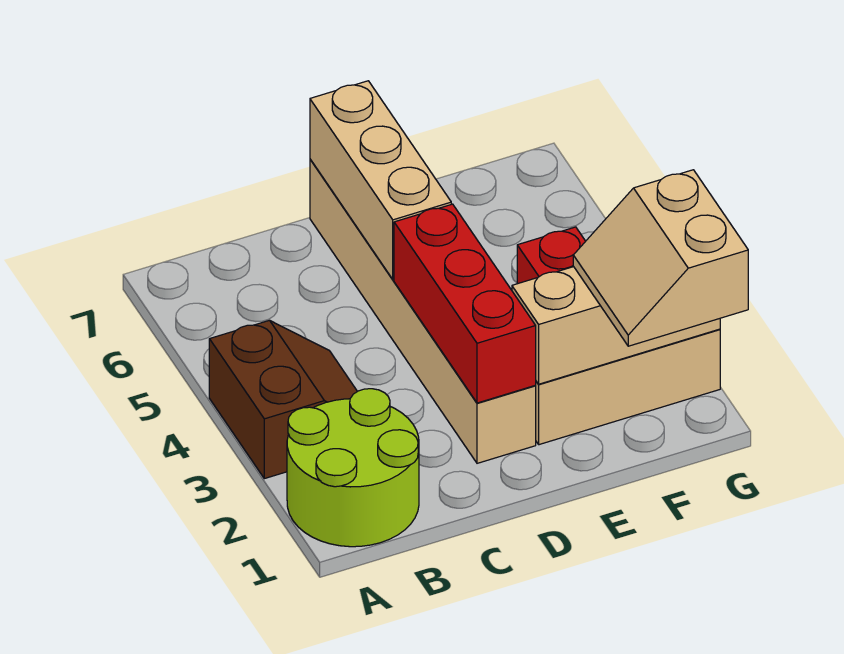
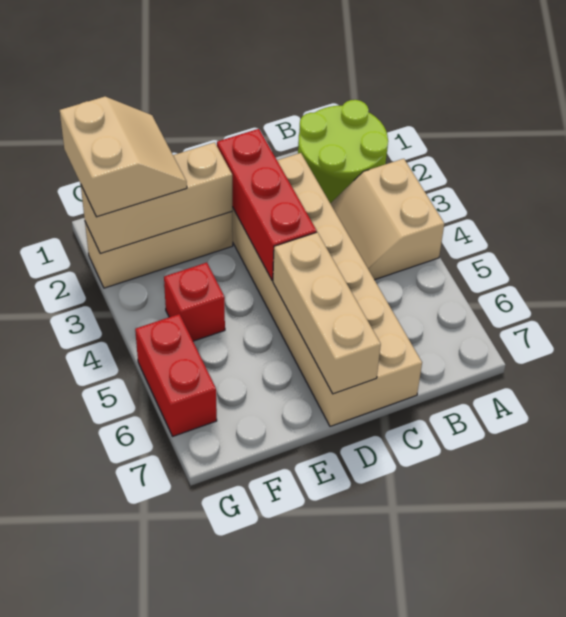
brown slope A3:B4 level 1 top A -> tan slope A3:B4 level 1 top A
tan brick D2:D7 level 1 -> tan brick C2:D7 level 1
none -> red brick G5:G6 level 1

